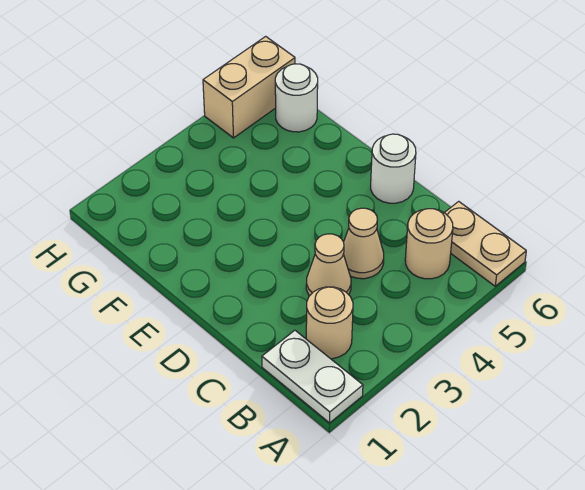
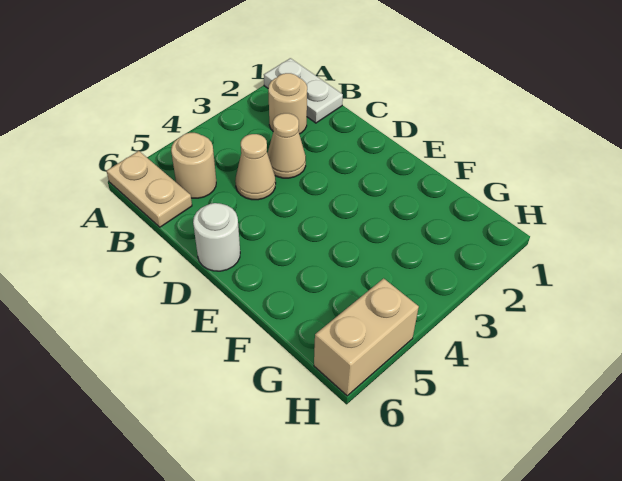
white round brick G6 level 1 -> none

